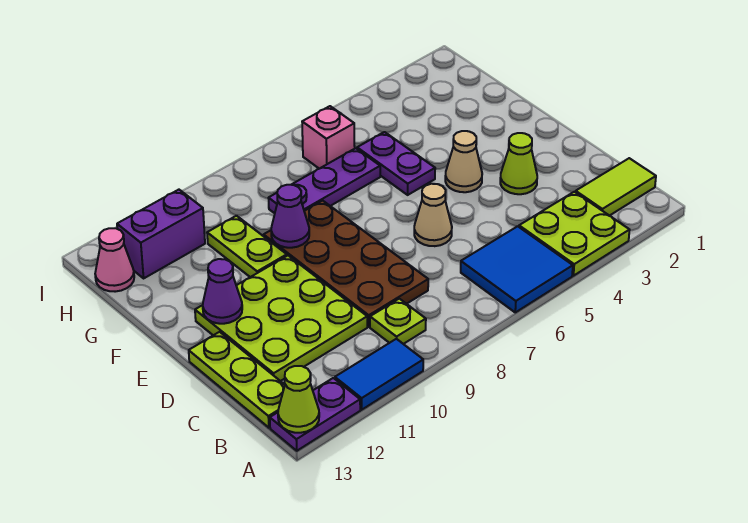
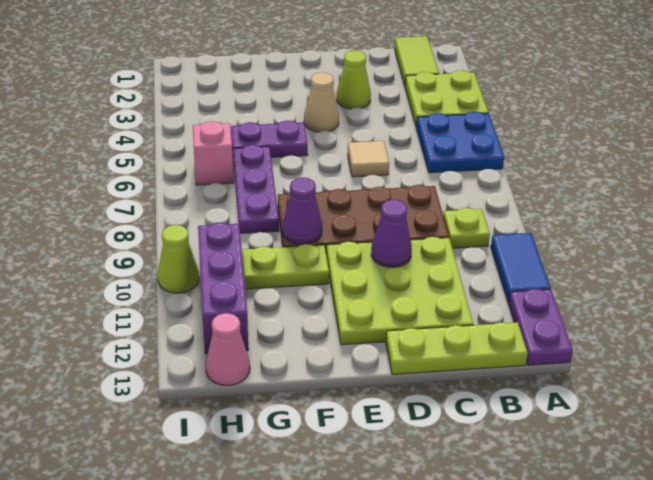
blue tile A5:B6 level 1 -> blue plate A5:B6 level 1
lime cone A13 level 2 -> lime cone I10 level 1
tan cone D6 level 1 -> tan tile D6 level 1
purple cone E12 level 2 -> purple cone D10 level 2
purple brick H11:H12 level 1 -> purple brick H10:H12 level 1

